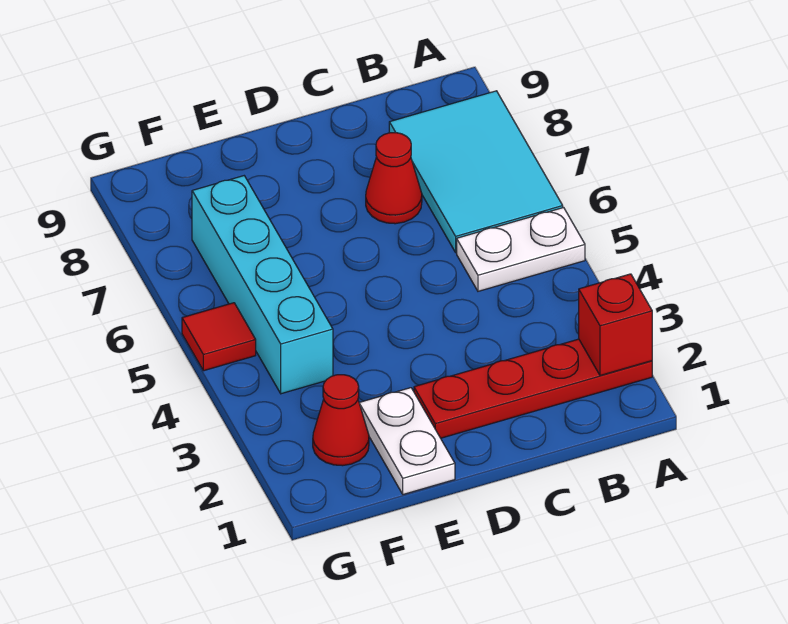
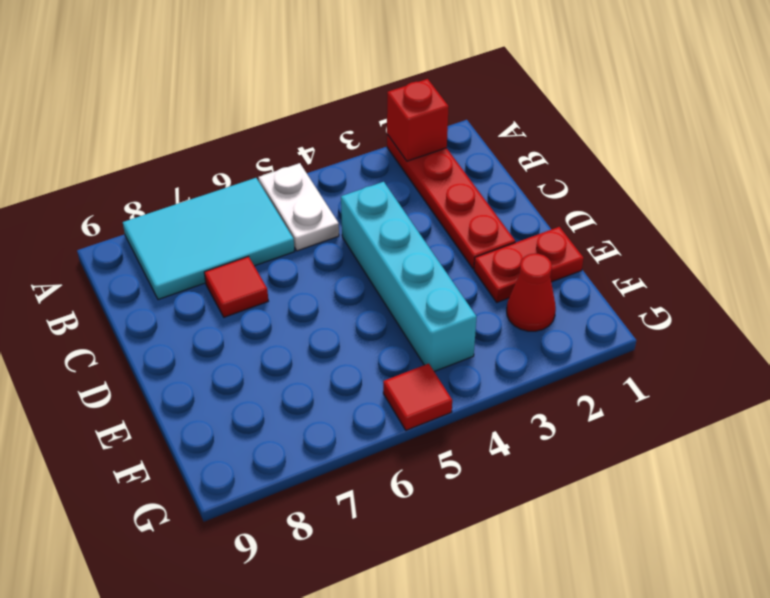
red cone C7 level 1 -> red tile C7 level 1
white plate E1:E2 level 1 -> red plate E1:E2 level 1
cyan brick F4:F7 level 1 -> cyan brick C4:F4 level 1

